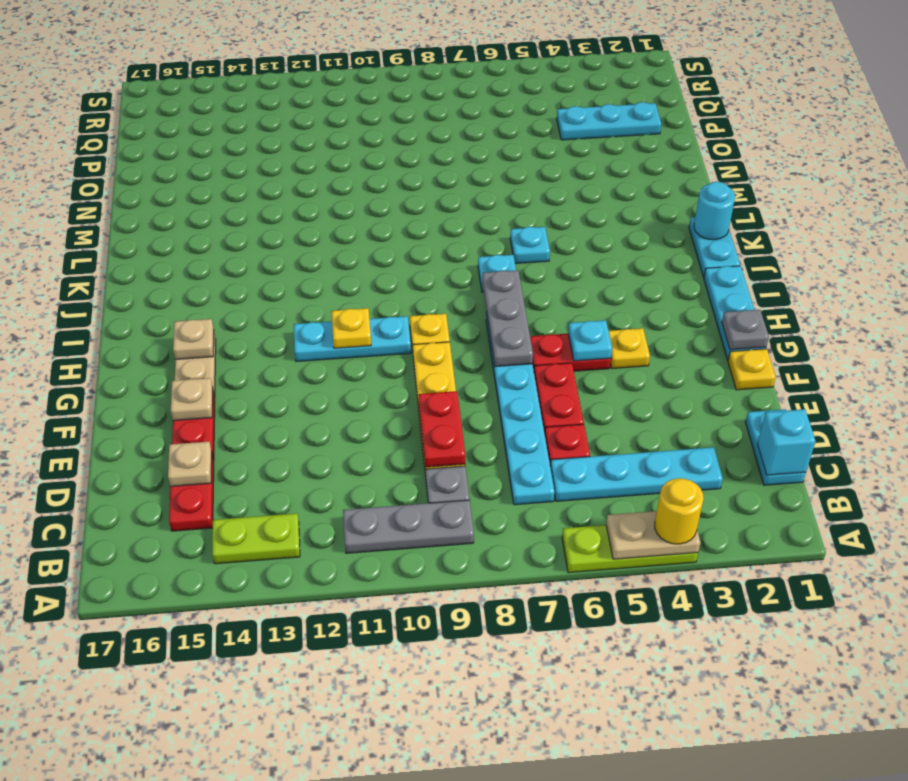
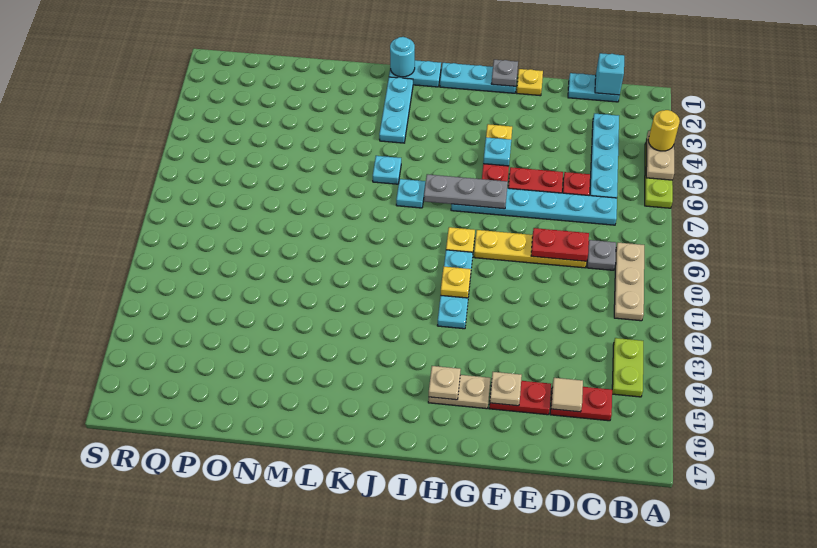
grey plate B9:B11 level 1 -> tan plate B9:B11 level 1
tan plate D15 level 2 -> tan tile D15 level 2
cyan plate P2:P4 level 1 -> cyan plate K2:K4 level 1

